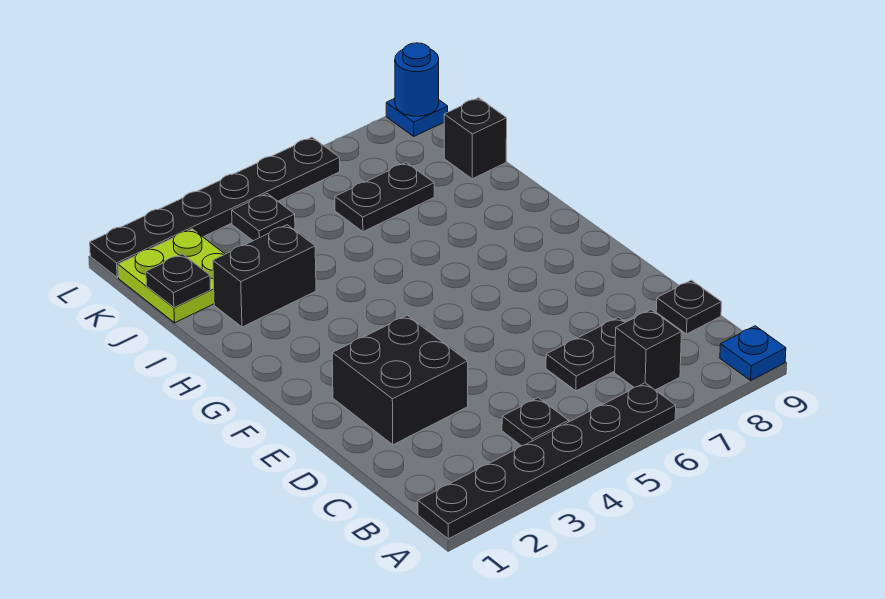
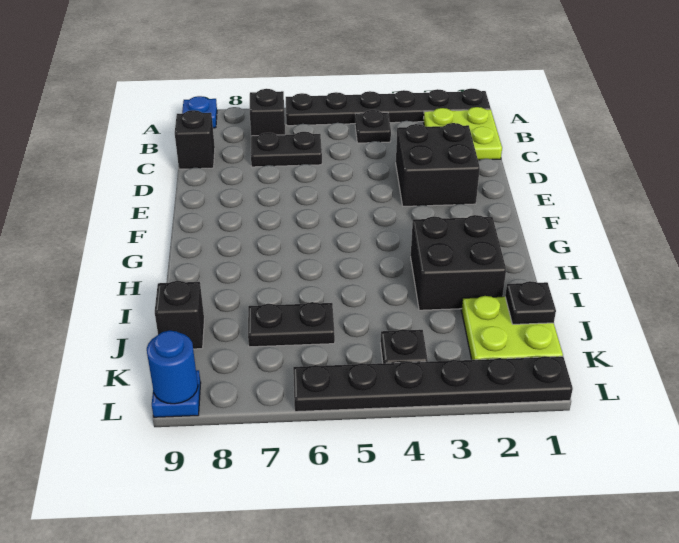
none -> lime plate B1:C2 level 1
black plate C9 level 1 -> black brick C9 level 1
black brick I2:I3 level 1 -> black brick H2:I3 level 1

